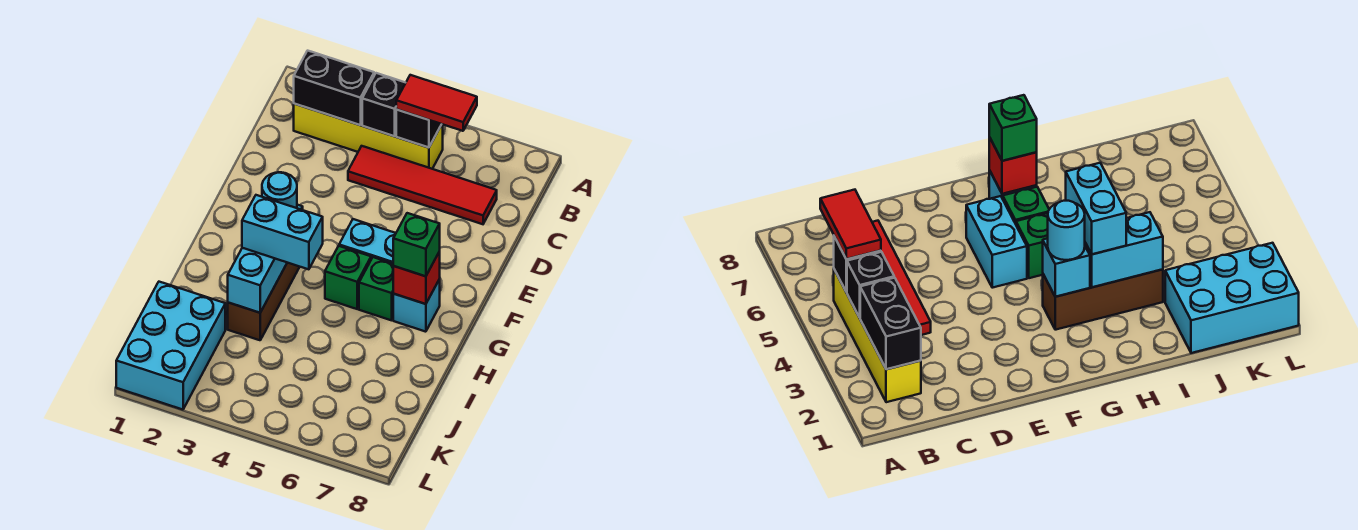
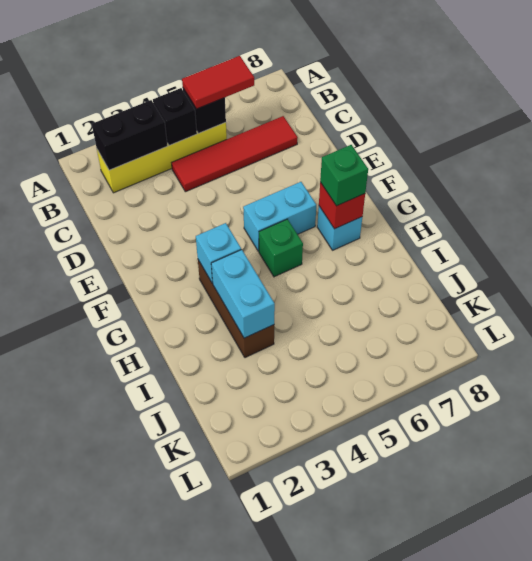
cyan round brick G3 level 3 -> none
green brick G6 level 1 -> none
cyan brick H3:H4 level 3 -> none
cyan brick J1:L2 level 1 -> none

